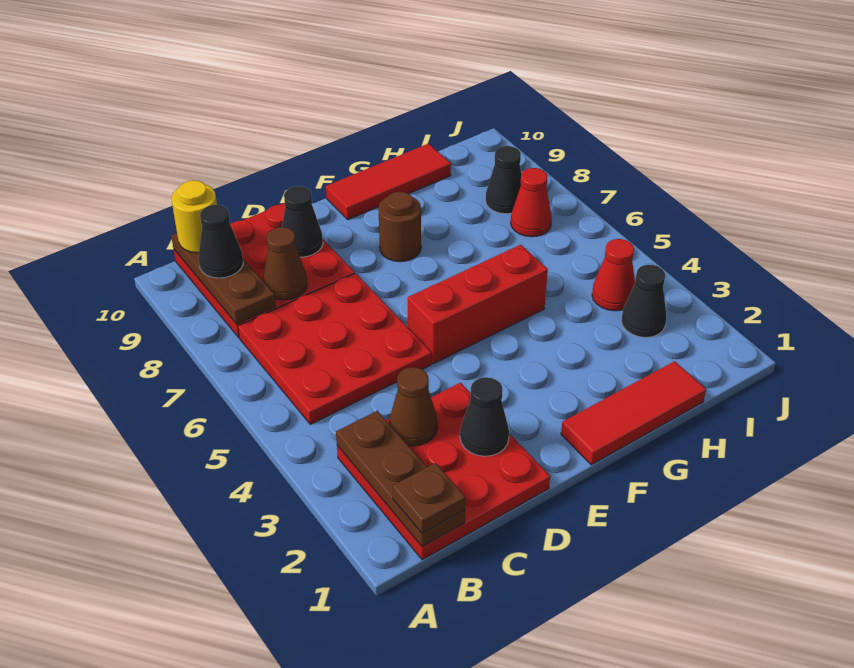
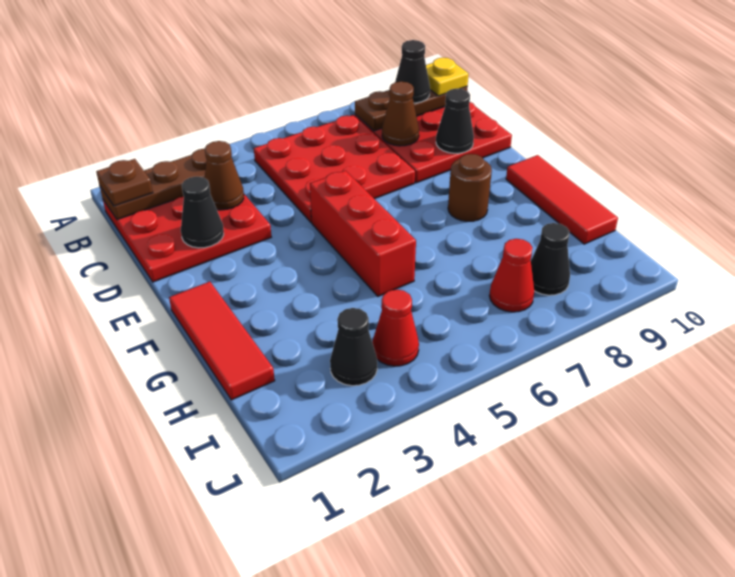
yellow round brick B10 level 3 -> yellow plate B10 level 3

